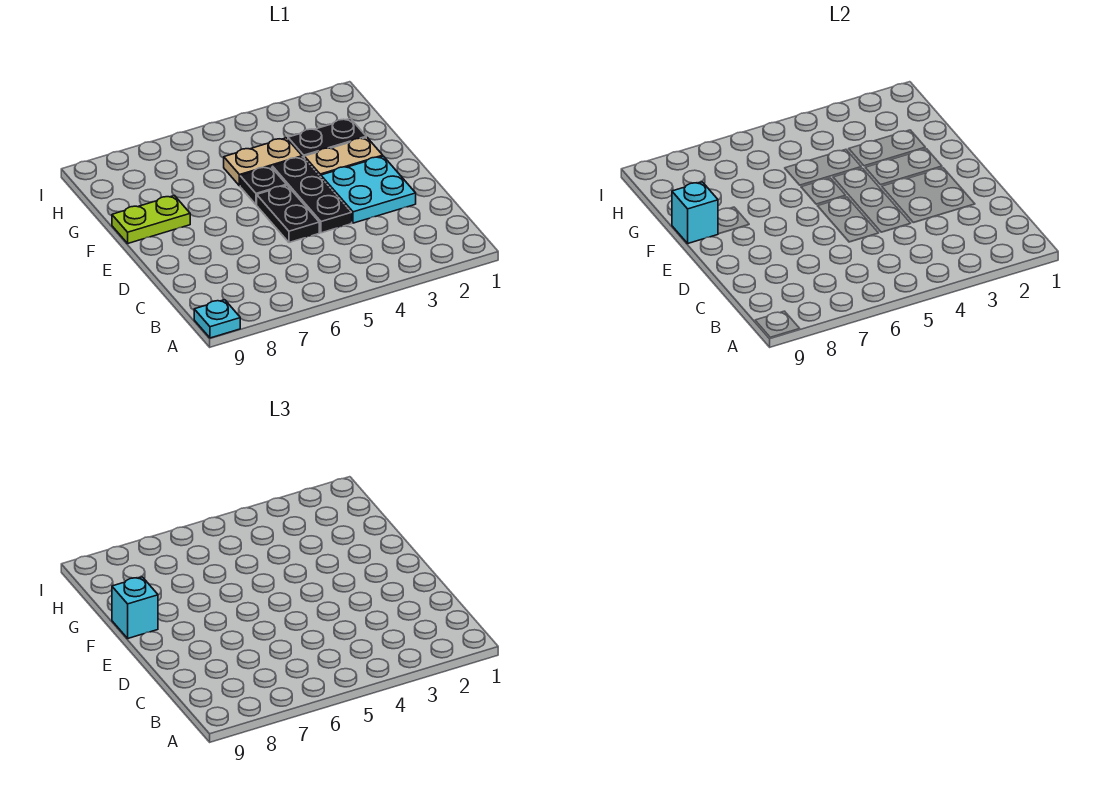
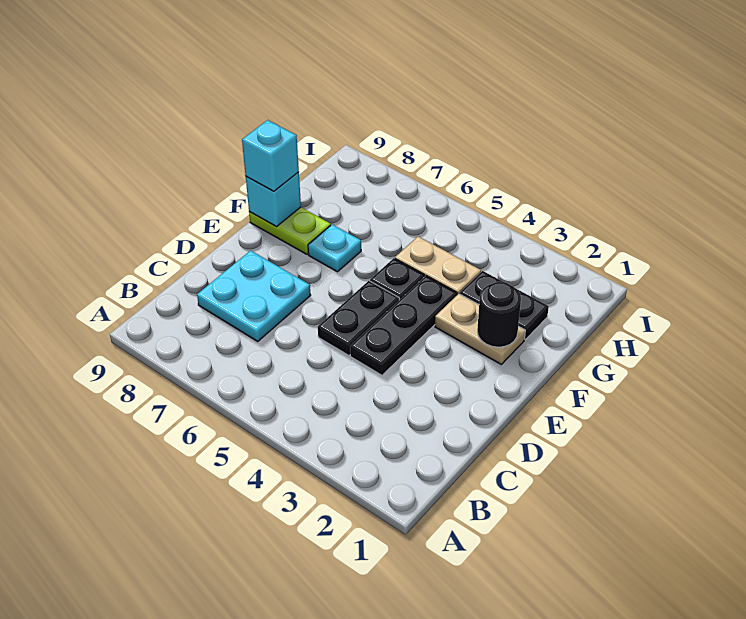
cyan plate A9 level 1 -> cyan plate F7 level 1
cyan plate D2:E3 level 1 -> cyan plate C7:D8 level 1
none -> black round brick F2 level 2

